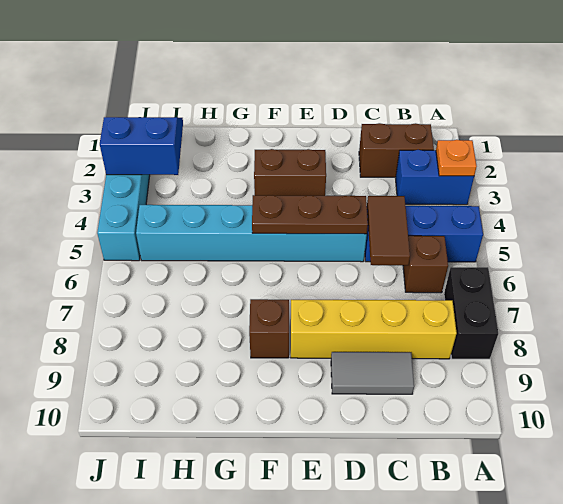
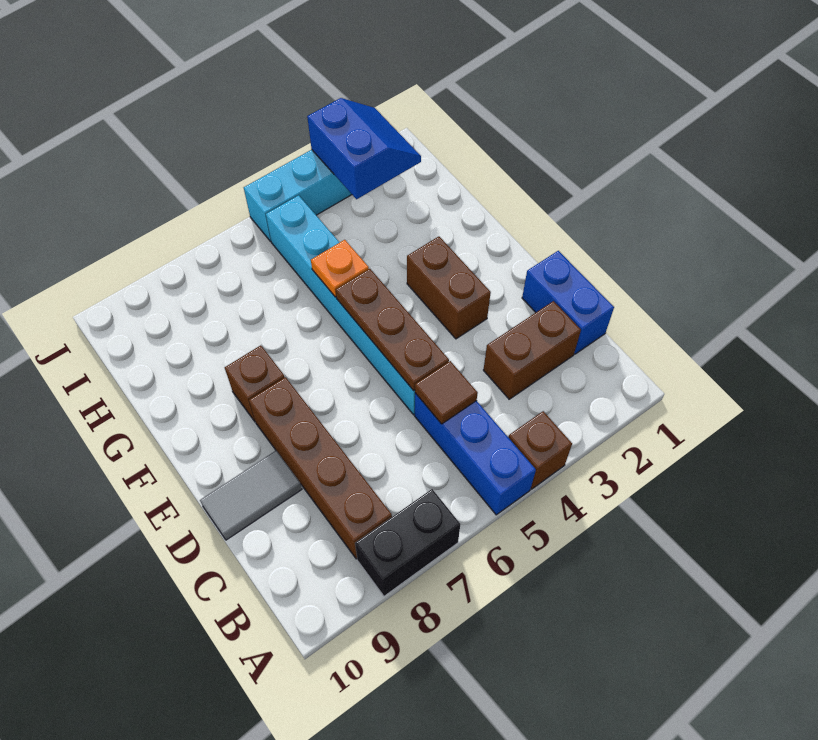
blue brick A3:B3 level 1 -> blue brick C1:D1 level 1
orange plate A3 level 2 -> orange plate G5 level 2
brown brick B2:C2 level 1 -> brown brick C2:C3 level 1
brown brick B6 level 1 -> brown brick A4 level 1
yellow brick B8:E8 level 1 -> brown brick B8:E8 level 1
brown tile C5:C6 level 2 -> brown tile C5 level 2
grey tile C9:D9 level 1 -> grey tile D9:D10 level 1

